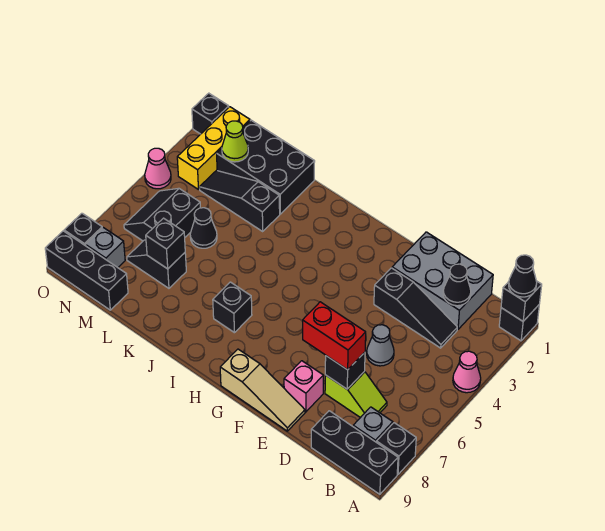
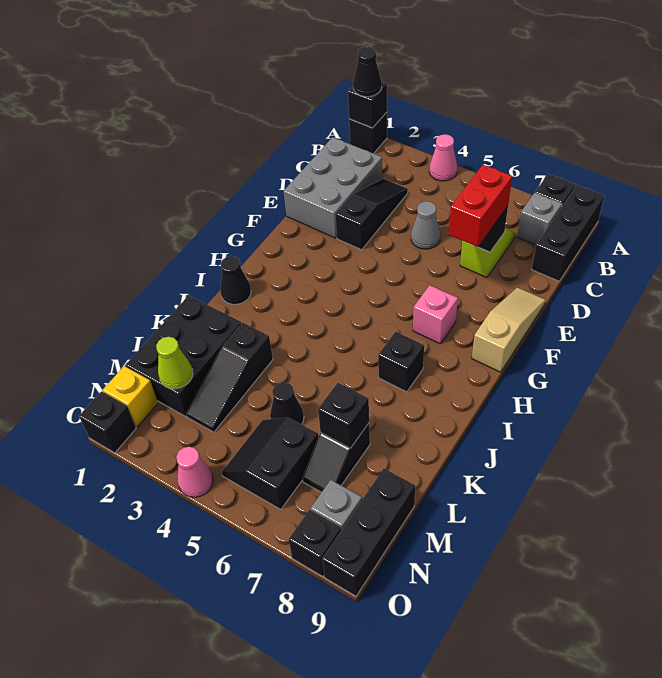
black cone C2 level 2 -> black cone I1 level 1
pink brick E8 level 1 -> pink brick G7 level 1
black slope M5:N6 level 1 top M -> black slope M5:N6 level 1 top 6
yellow brick N1:N3 level 1 -> yellow brick N1 level 1

